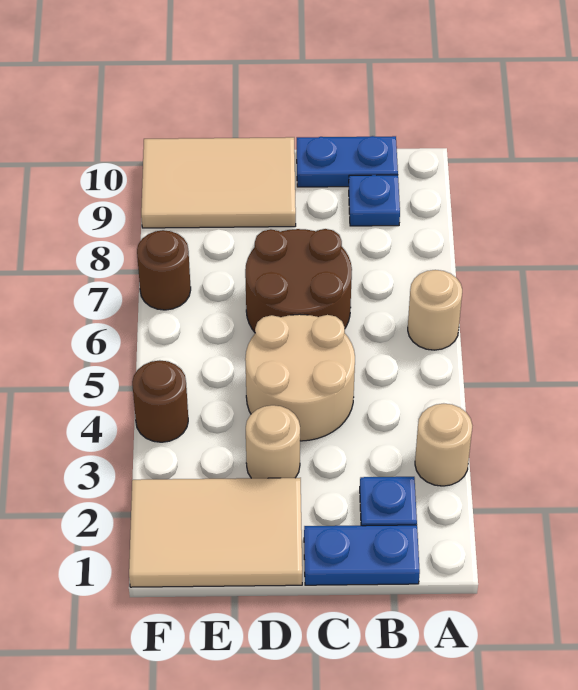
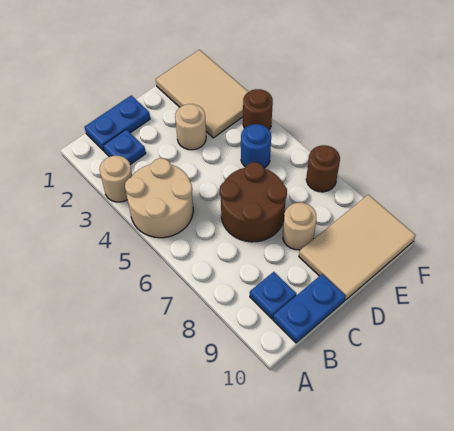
tan round brick A6 level 1 -> tan round brick D8 level 1
tan round brick C4:D5 level 1 -> tan round brick A4:B5 level 1
tan tile D1:F2 level 1 -> tan tile E1:F3 level 1
none -> blue round brick E5 level 1

